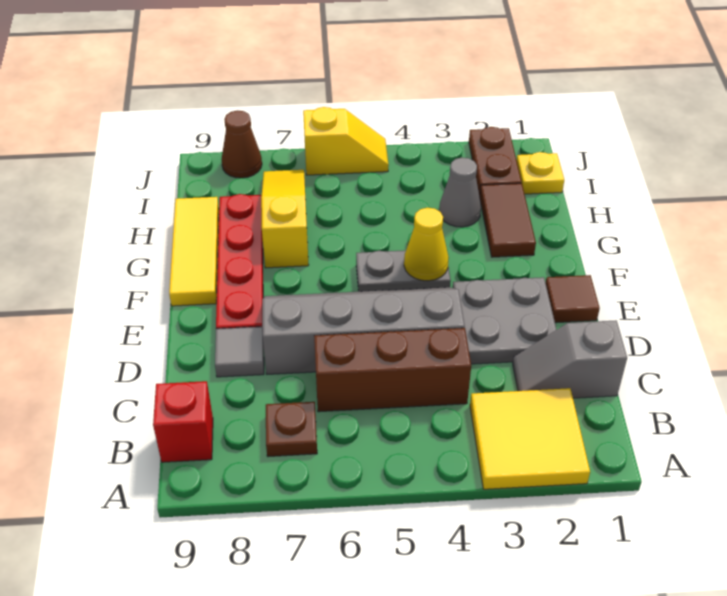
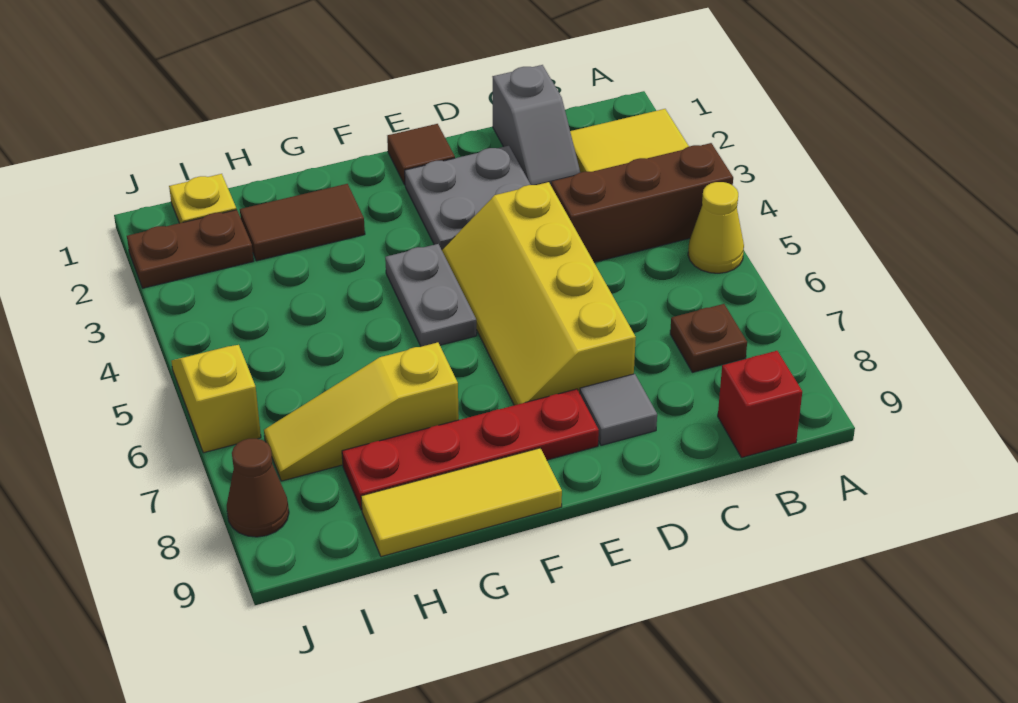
brown brick C4:C6 level 1 -> brown brick A4:C4 level 1
grey slope D4:E7 level 1 top D -> yellow slope D4:E7 level 1 top D
yellow cone F4 level 2 -> yellow cone A5 level 1
grey cone H3 level 1 -> none

